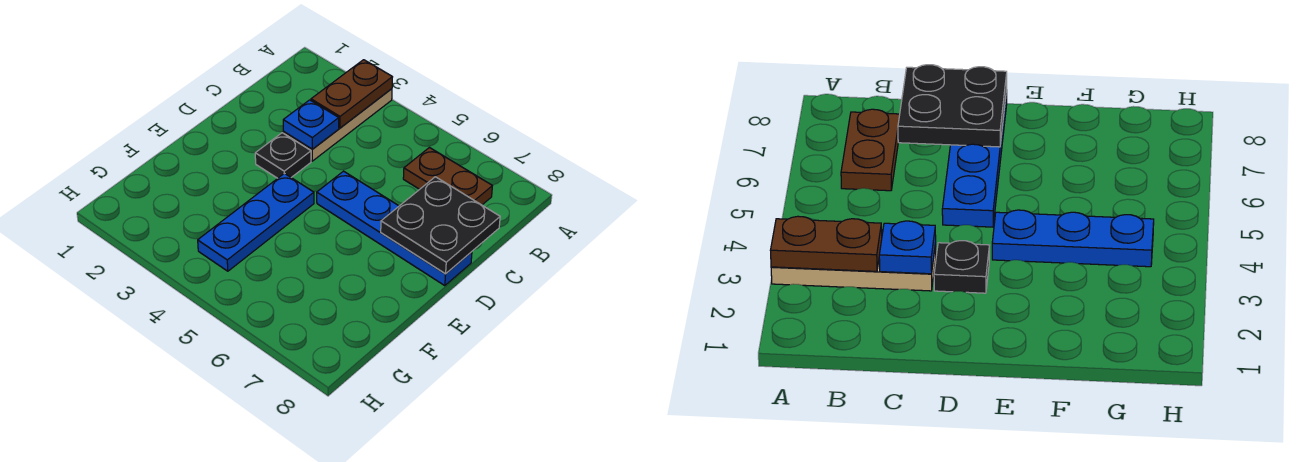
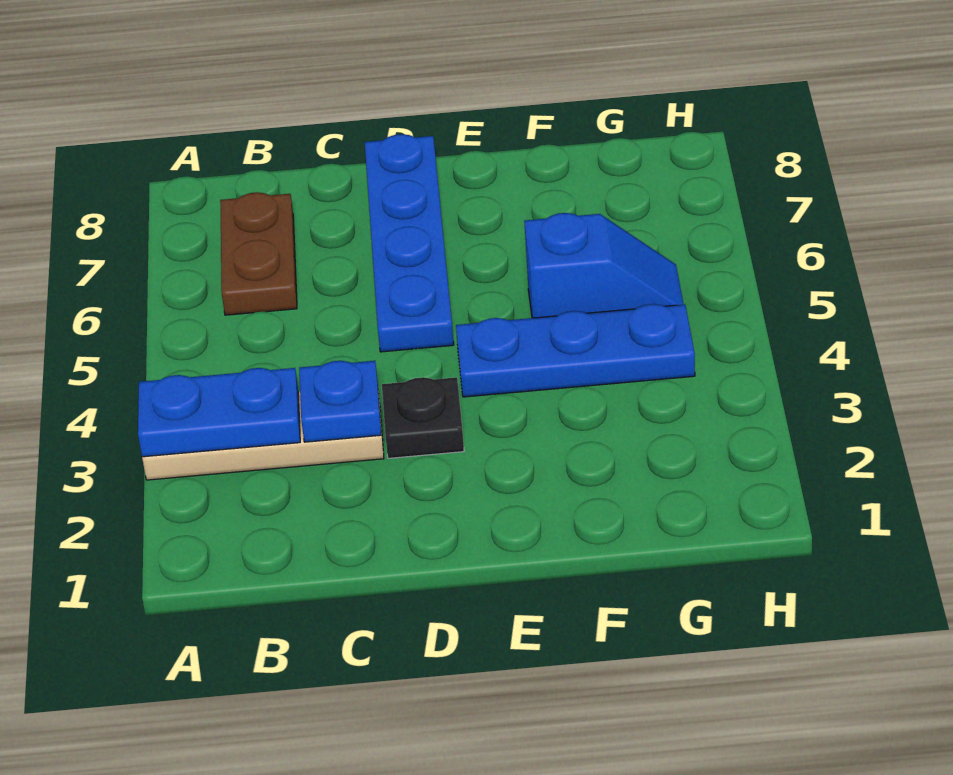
brown plate A3:B3 level 2 -> blue plate A3:B3 level 2
black plate C7:D8 level 2 -> none
none -> blue slope F5:G5 level 1 top F

